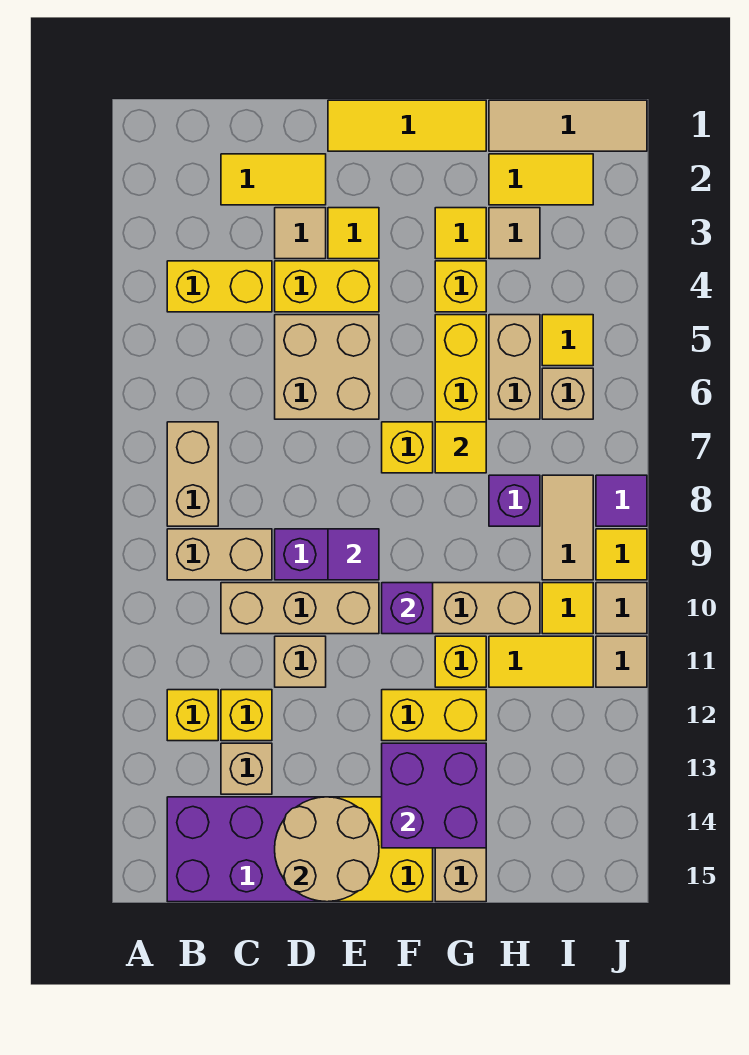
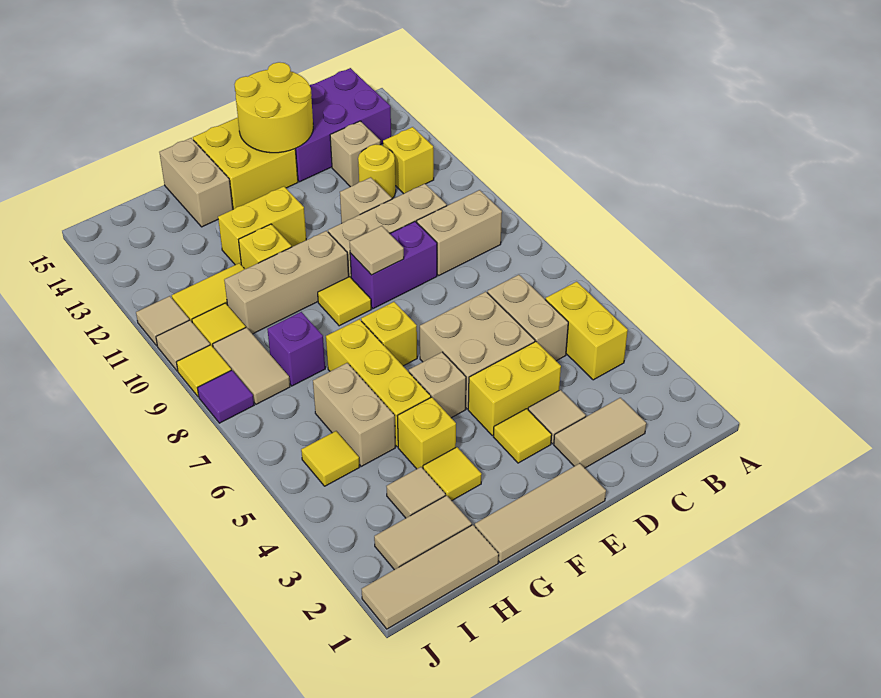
yellow brick B4:C4 level 1 -> yellow brick B4:B5 level 1
tan brick B7:B8 level 1 -> tan brick C5:C6 level 1
yellow tile C2:D2 level 1 -> tan tile C2:D2 level 1
yellow brick C12 level 1 -> yellow round brick C12 level 1
tan round brick D14:E15 level 2 -> yellow round brick D14:E15 level 2
yellow tile E1:G1 level 1 -> tan tile E1:G1 level 1
purple tile E9 level 2 -> tan tile E9 level 2
purple brick F10 level 2 -> none
purple brick F13:G14 level 2 -> none
yellow tile G7 level 2 -> yellow tile F9 level 1
yellow tile H2:I2 level 1 -> tan tile H2:I2 level 1
tan brick I6 level 1 -> tan brick F5 level 1

